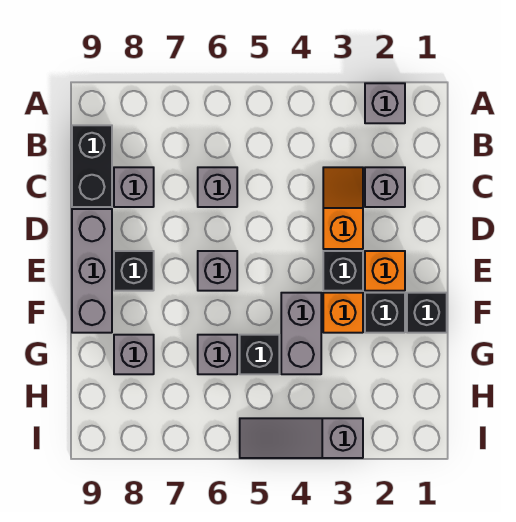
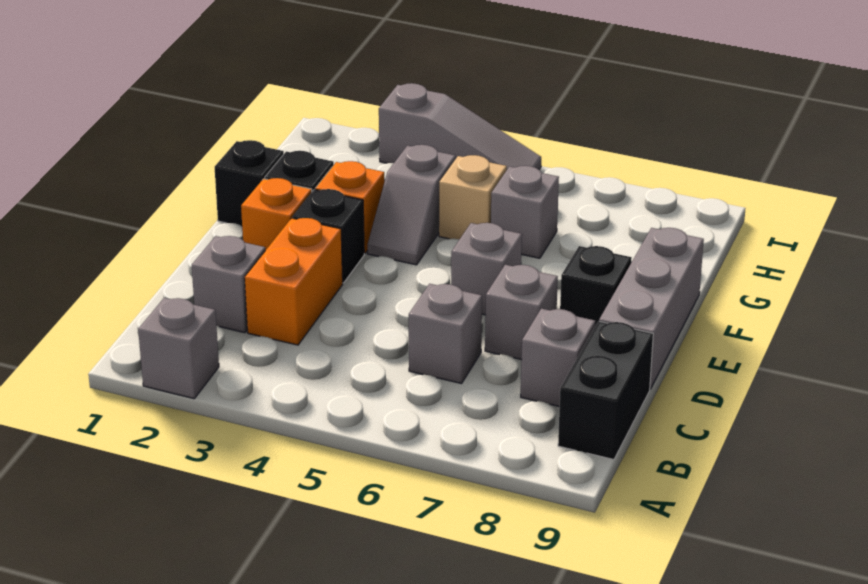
orange slope C3:D3 level 1 top D -> orange brick C3:D3 level 1
grey brick F4:G4 level 1 -> grey slope F4:G4 level 1 top G
black brick G5 level 1 -> tan brick G5 level 1
grey brick G8 level 1 -> grey brick D7 level 1

